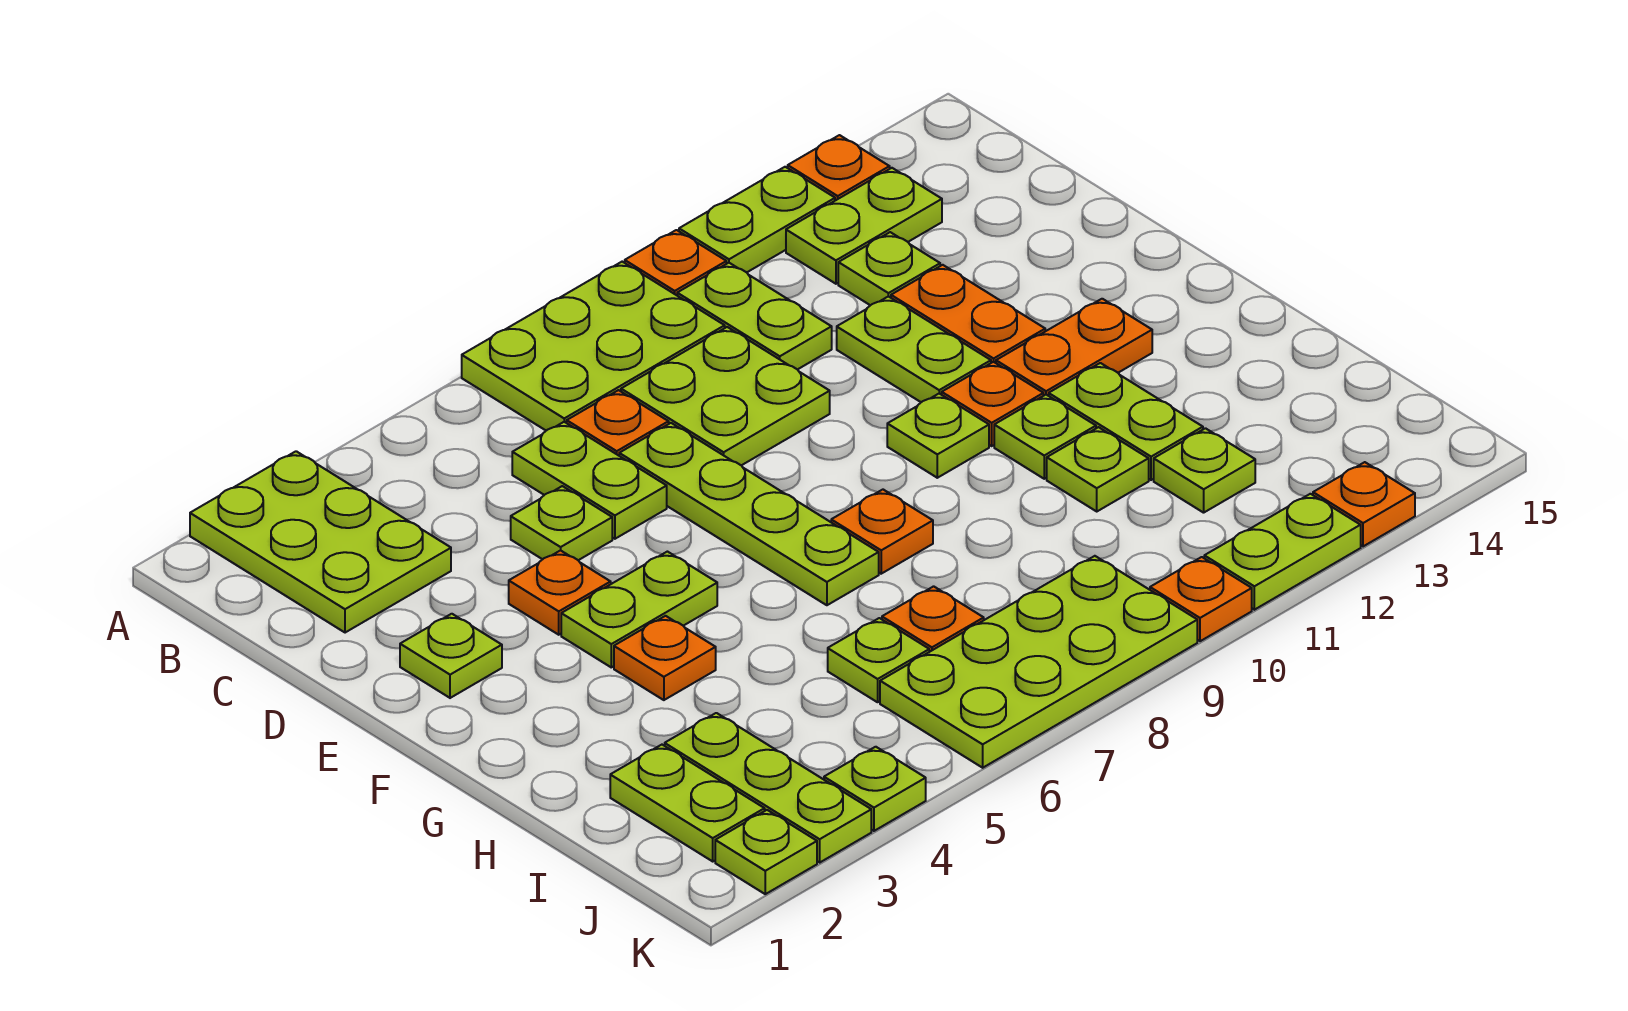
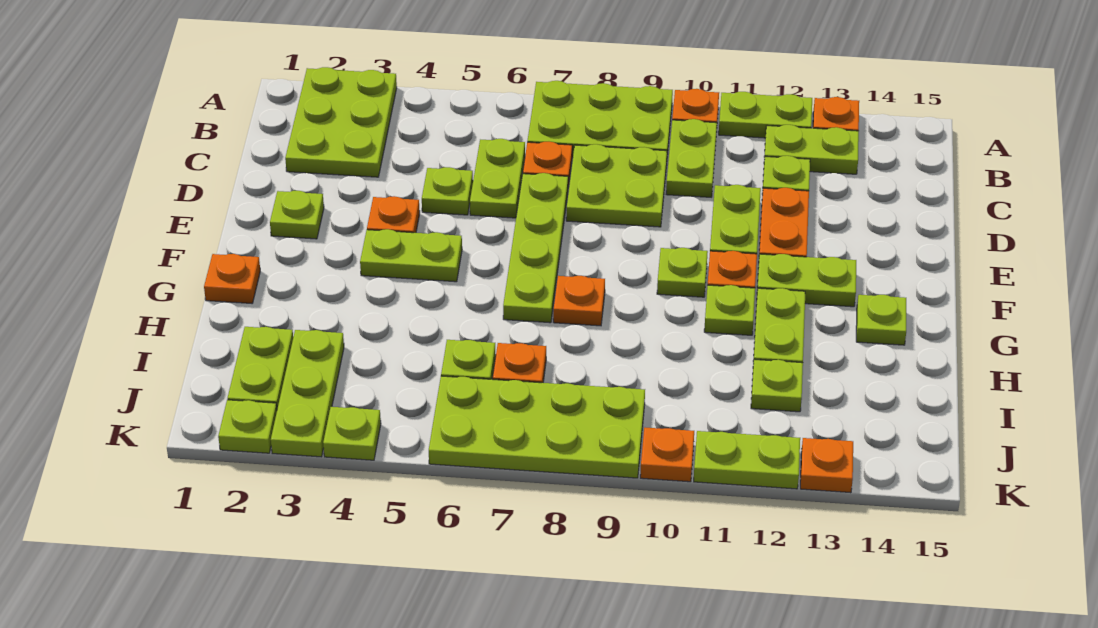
orange plate F12:F13 level 1 -> lime plate F12:F13 level 1
orange plate G4 level 1 -> orange plate G1 level 1
lime plate H11 level 1 -> lime plate G14 level 1

